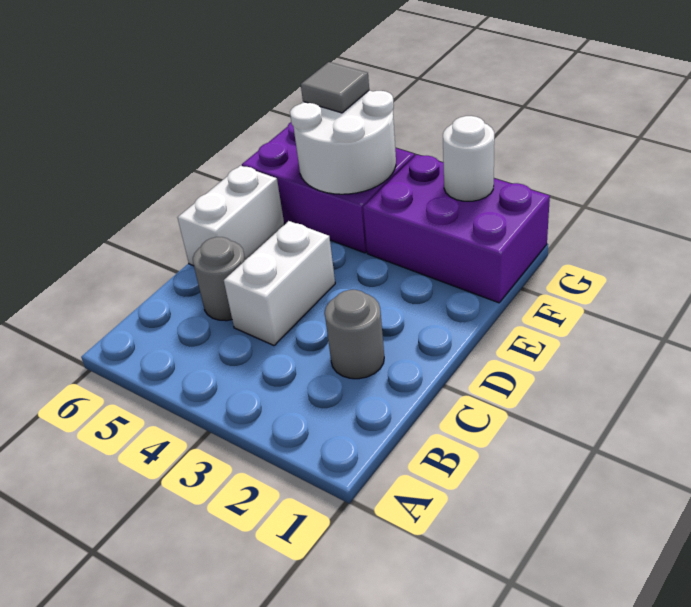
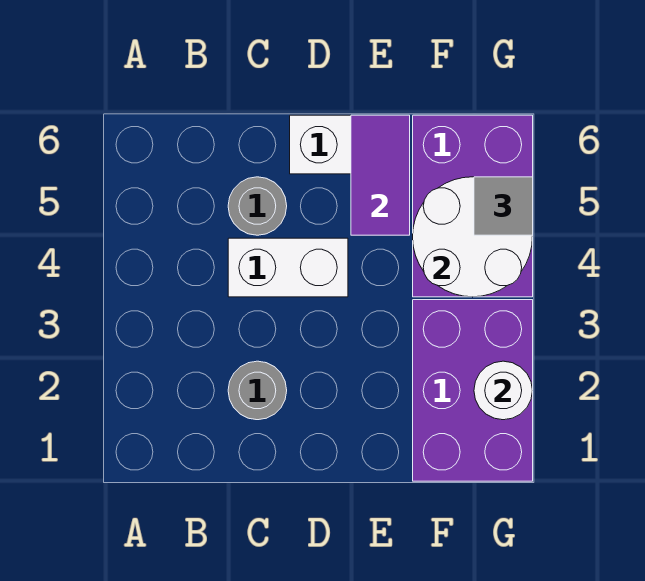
none -> purple tile E5:E6 level 2

